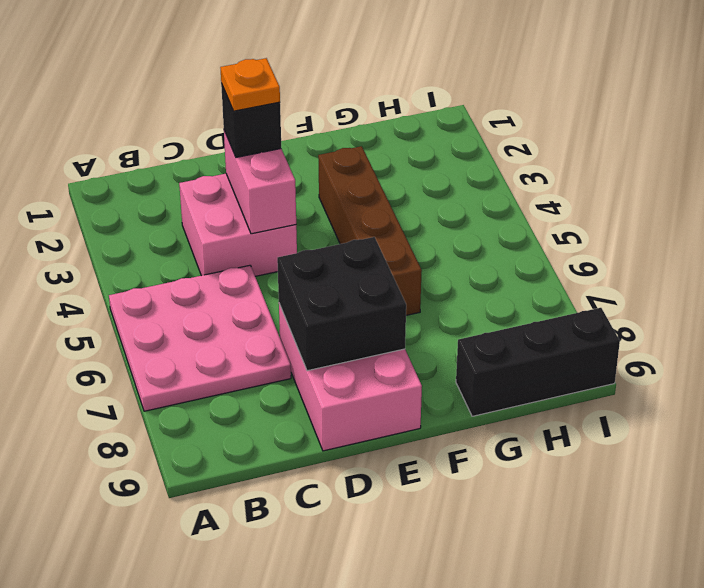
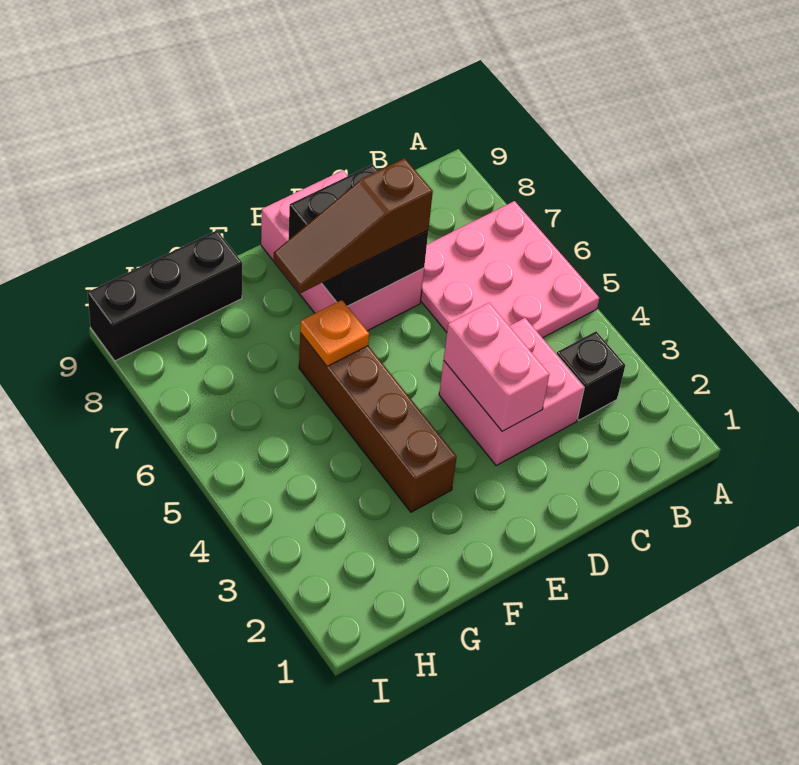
black brick D3 level 3 -> black brick B3 level 1
orange plate D3 level 4 -> orange plate F6 level 2
none -> brown slope D7:F7 level 3 top D

